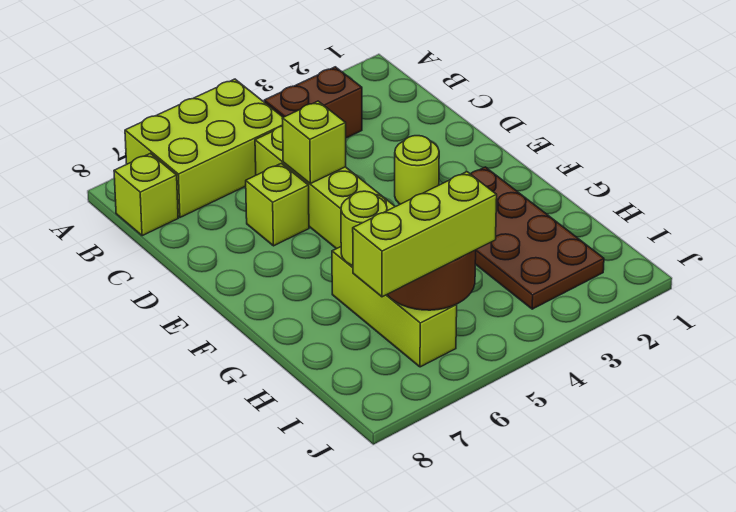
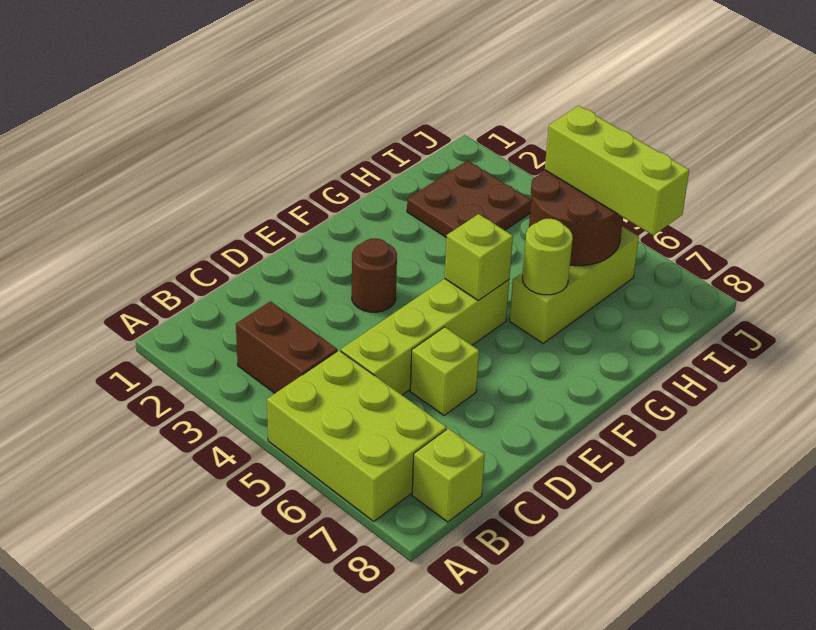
lime brick D5 level 2 -> lime brick F5 level 2
lime round brick E3 level 1 -> brown round brick E3 level 1
brown plate F2:I3 level 1 -> brown plate H2:I3 level 1

